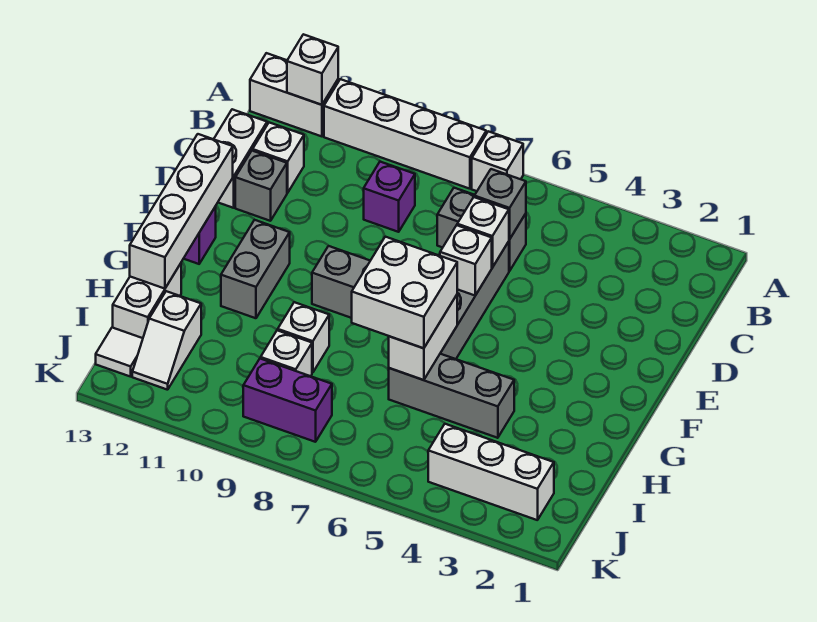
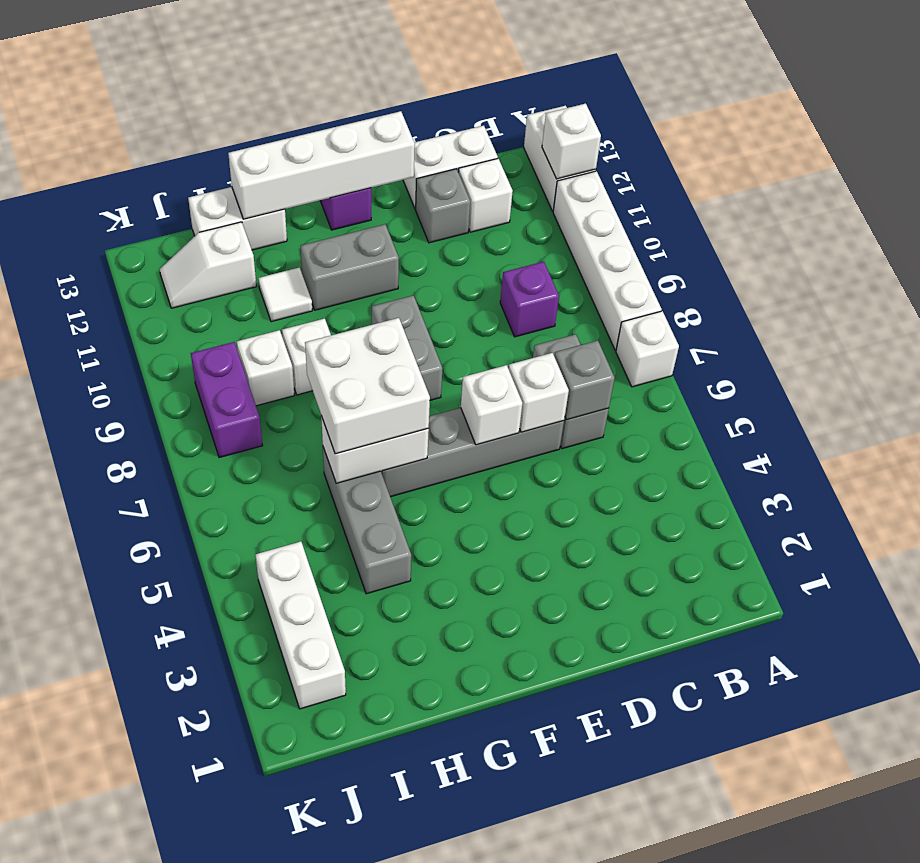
white tile J13 level 1 -> white tile H11 level 1

